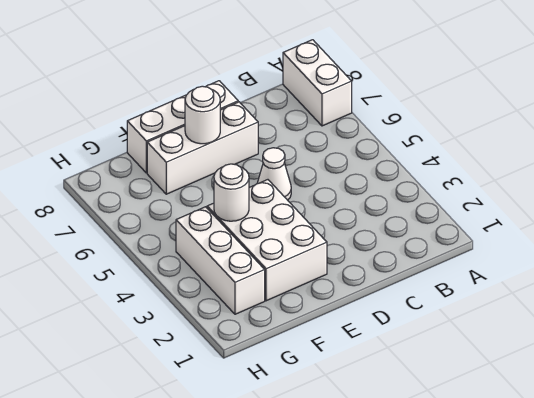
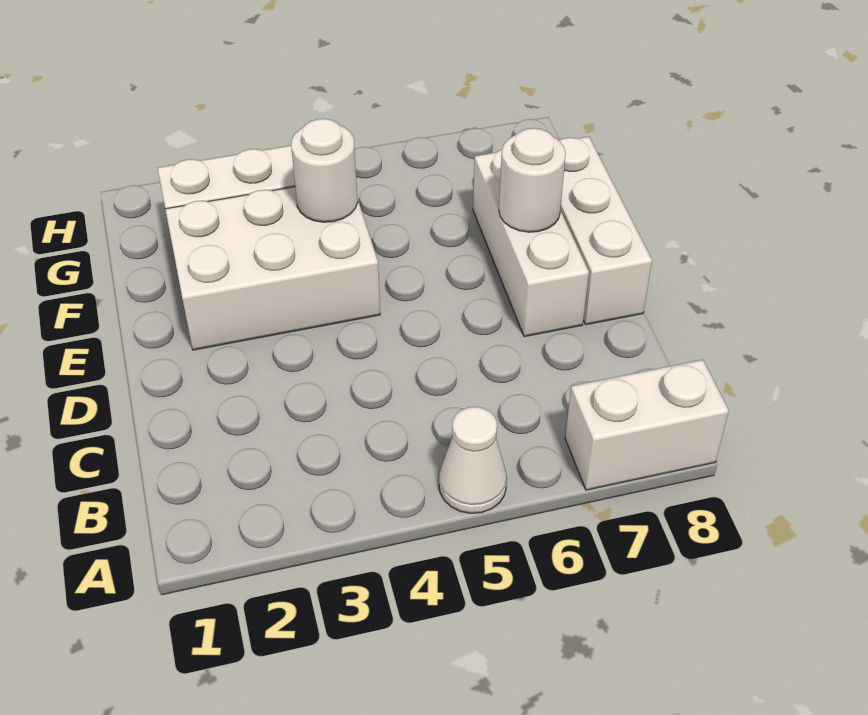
white cone D5 level 1 -> white cone A5 level 1

